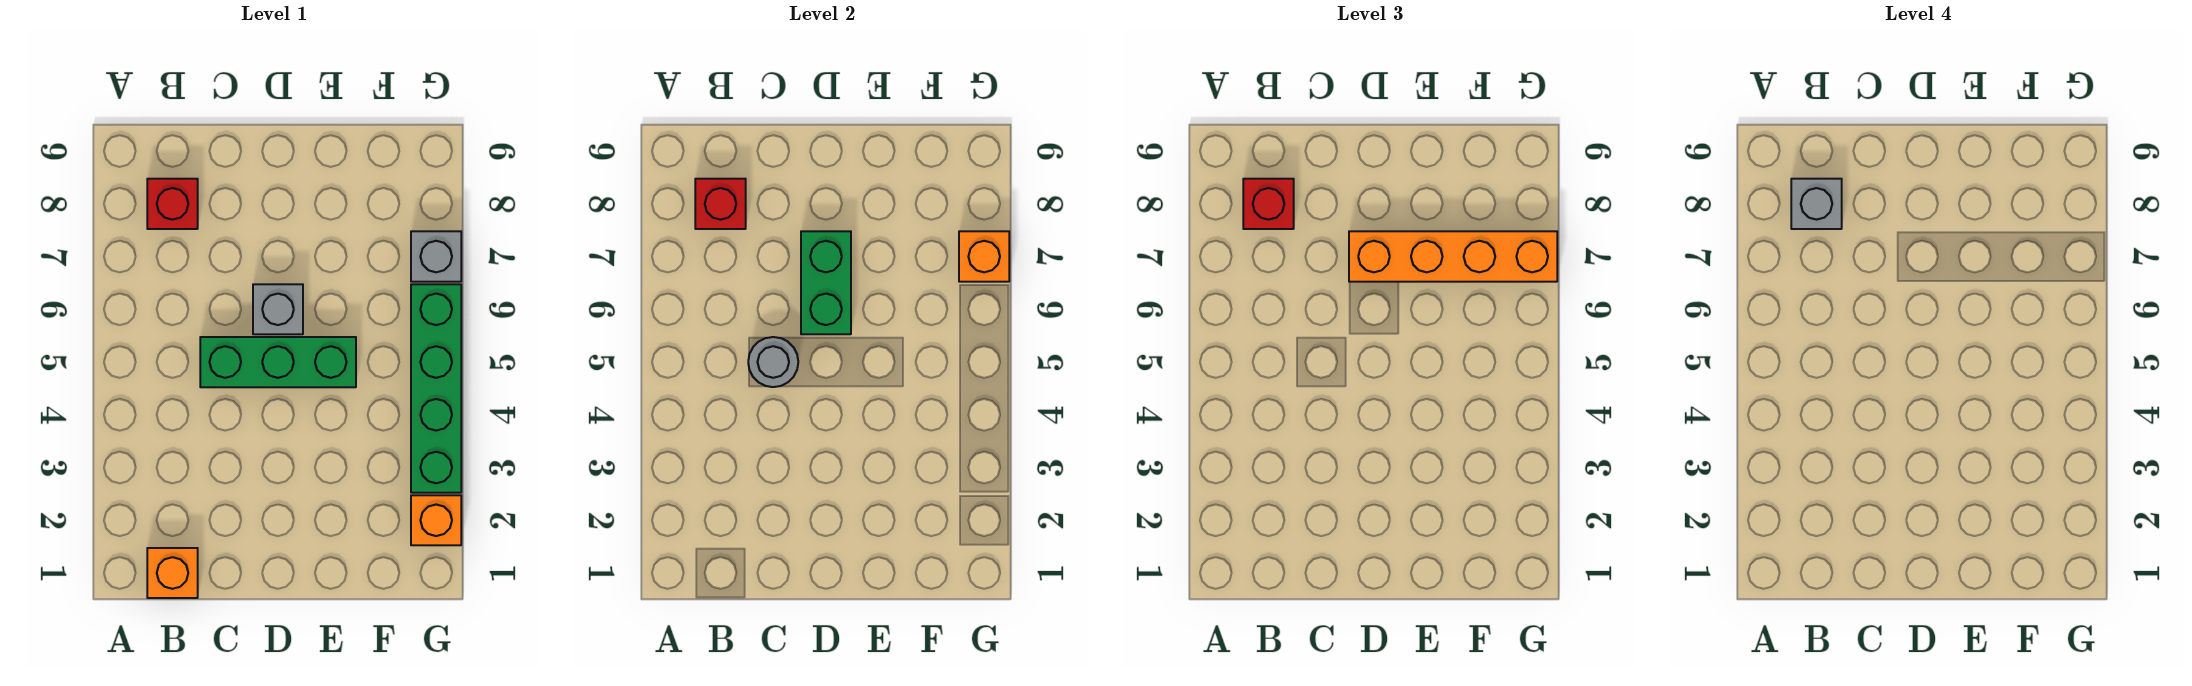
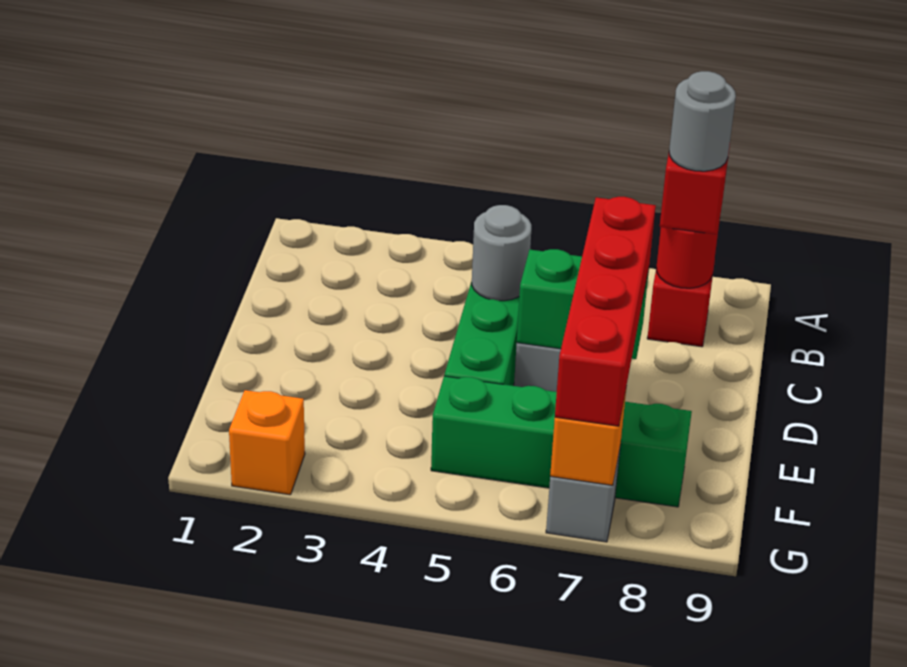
orange brick B1 level 1 -> none
red brick B8 level 2 -> red round brick B8 level 2
grey brick B8 level 4 -> grey round brick B8 level 4
orange brick D7:G7 level 3 -> red brick D7:G7 level 3
green brick G3:G6 level 1 -> green brick F5:F8 level 1

